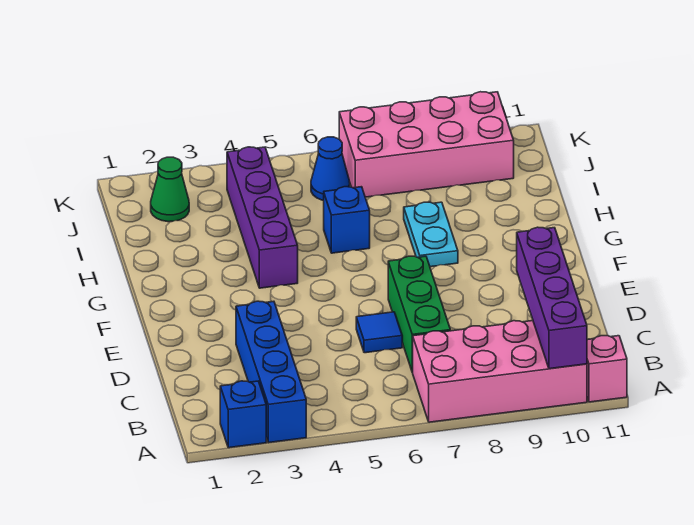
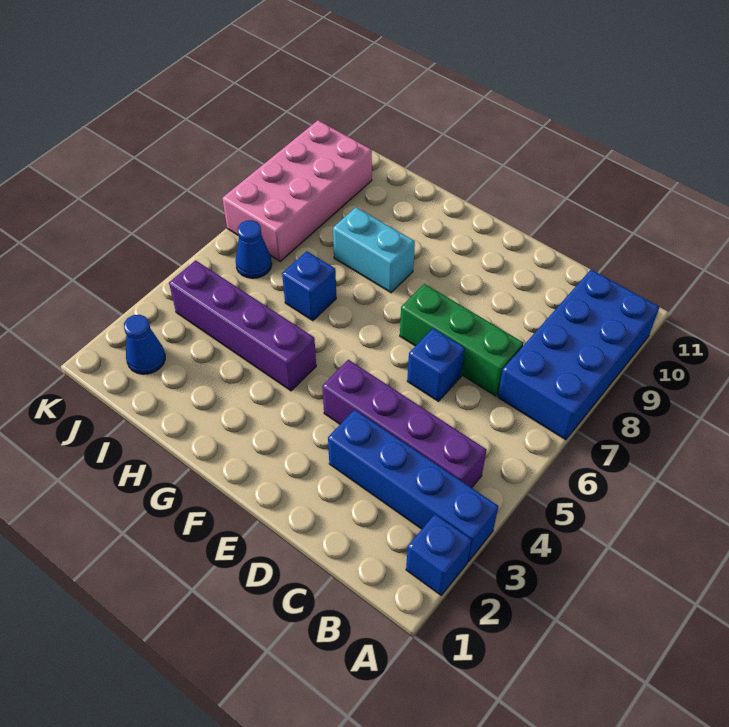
pink brick A7:B10 level 1 -> blue brick A7:B10 level 1
purple brick A10:D10 level 2 -> purple brick B4:E4 level 1
pink brick A11 level 1 -> none
blue tile D6 level 1 -> blue brick D6 level 1
cyan plate G8:H8 level 1 -> cyan brick G8:H8 level 1
green cone J2 level 1 -> blue cone J2 level 1

